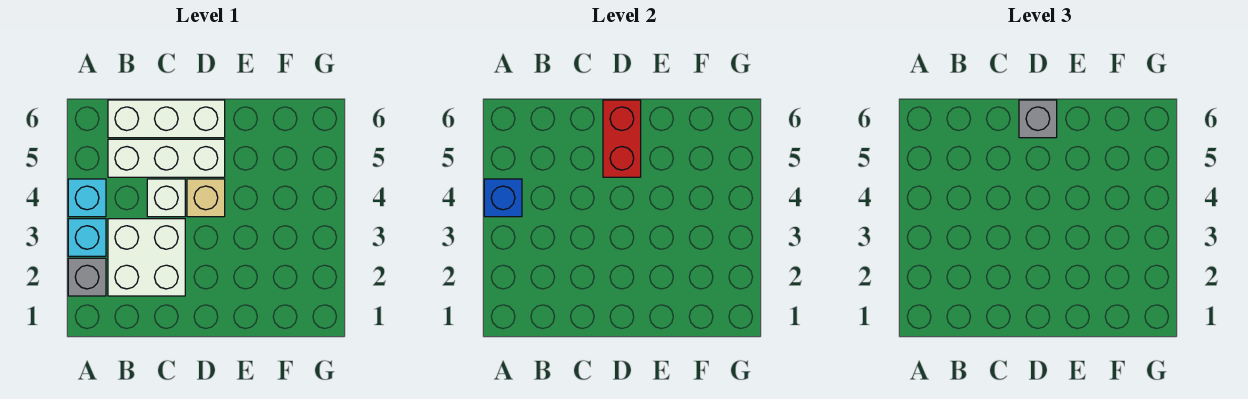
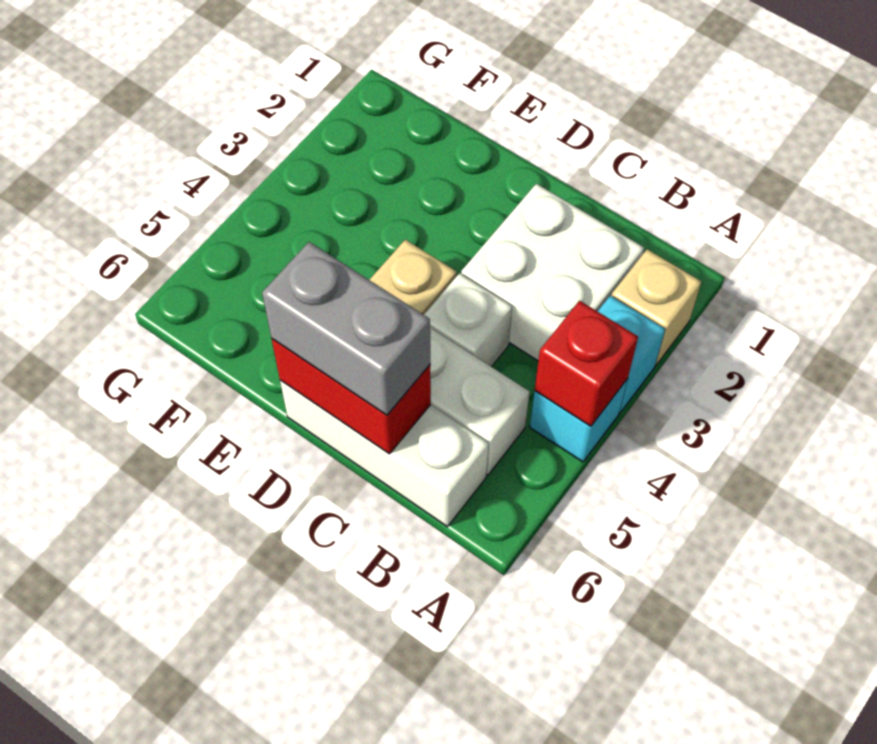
grey brick A2 level 1 -> tan brick A2 level 1
blue brick A4 level 2 -> red brick A4 level 2
red brick D5:D6 level 2 -> red brick C6:D6 level 2
grey brick D6 level 3 -> grey brick C6:D6 level 3

